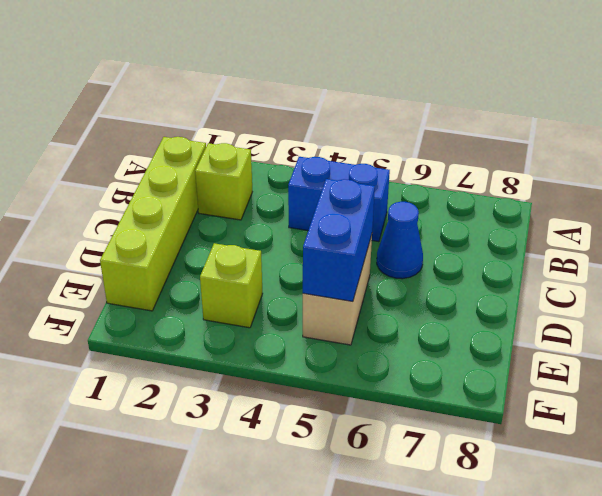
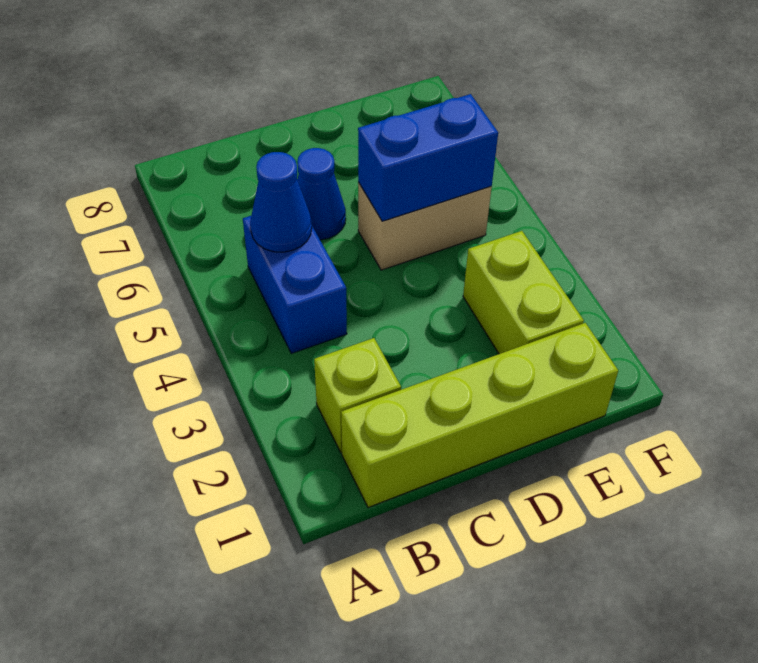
none -> blue cone B5 level 2
lime brick E3 level 1 -> lime brick E2:E3 level 1

